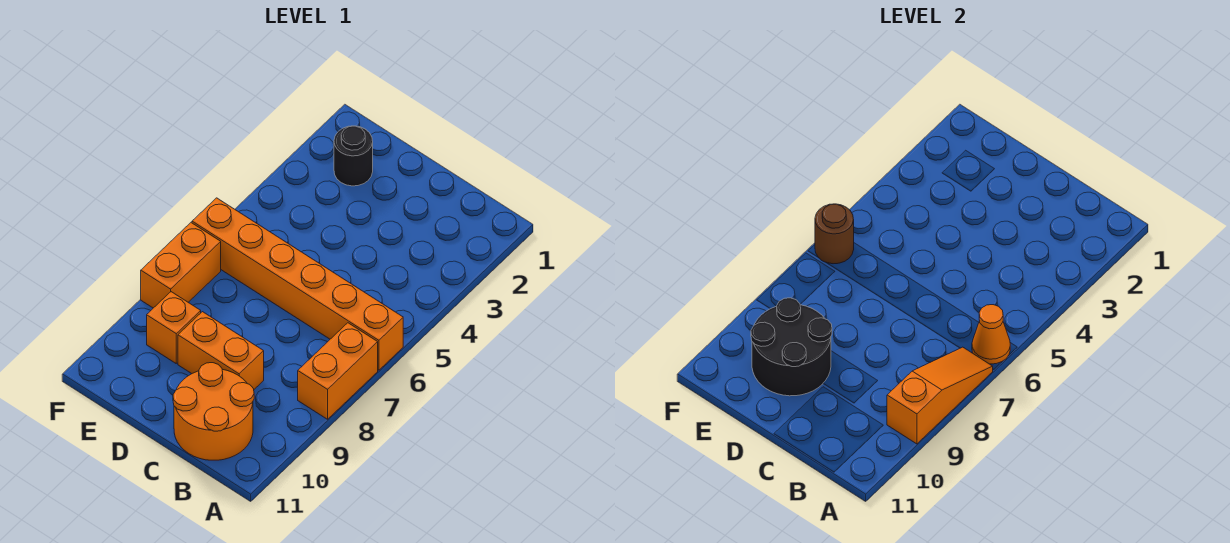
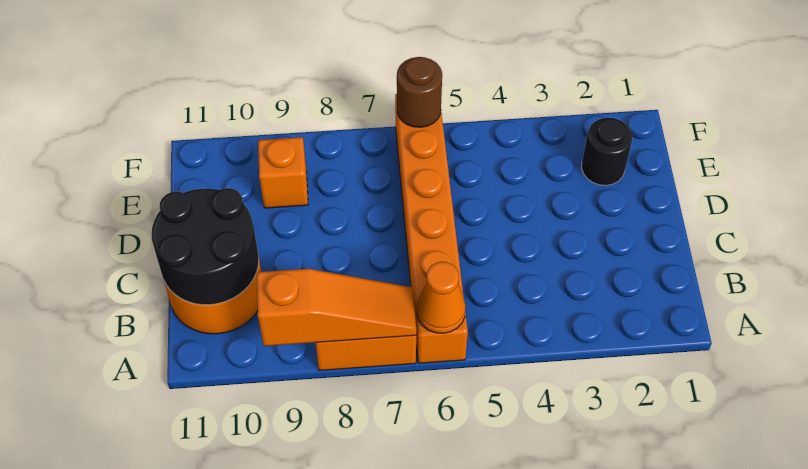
orange brick C9:D9 level 1 -> none
black round brick D9:E10 level 2 -> black round brick B10:C11 level 2
orange brick F7:F8 level 1 -> none

